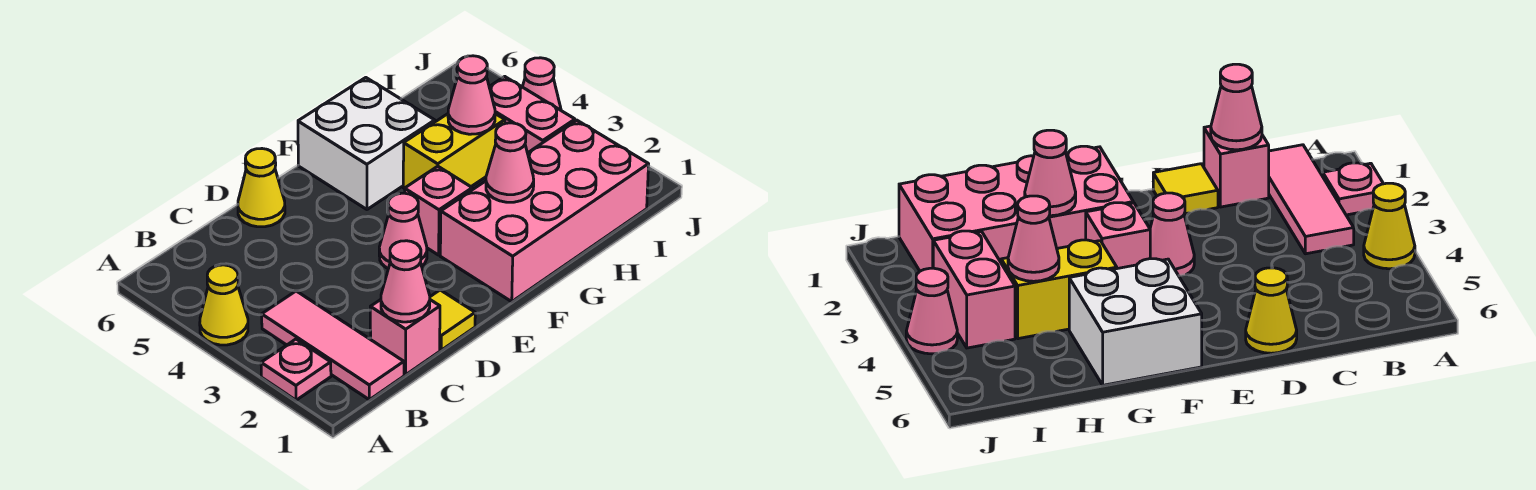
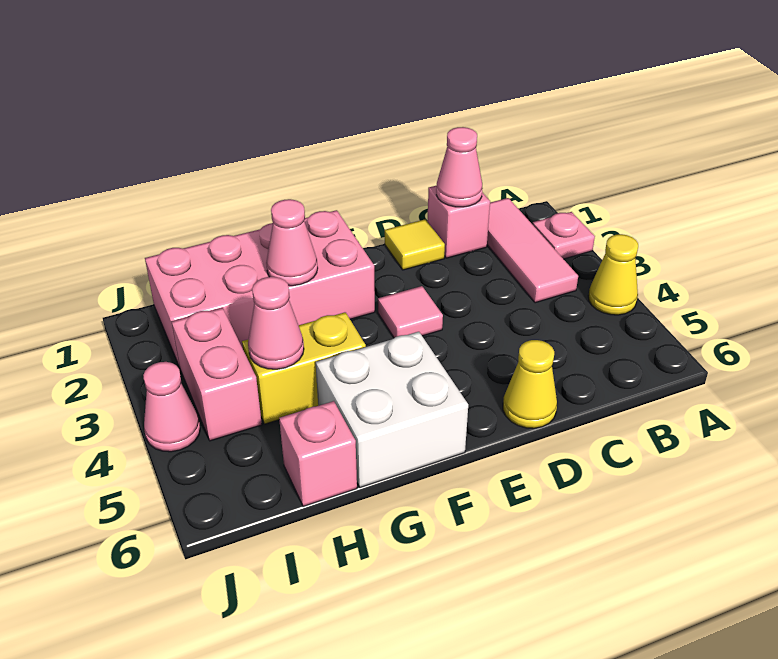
pink cone E3 level 1 -> pink tile E3 level 1
pink brick F3 level 1 -> pink brick H6 level 1

